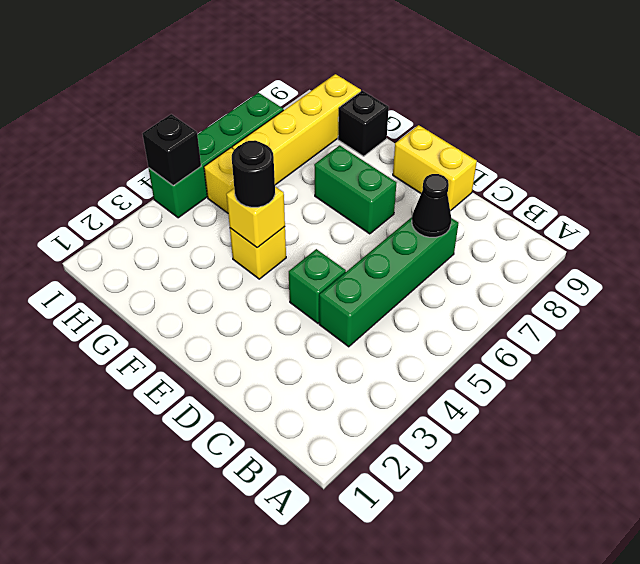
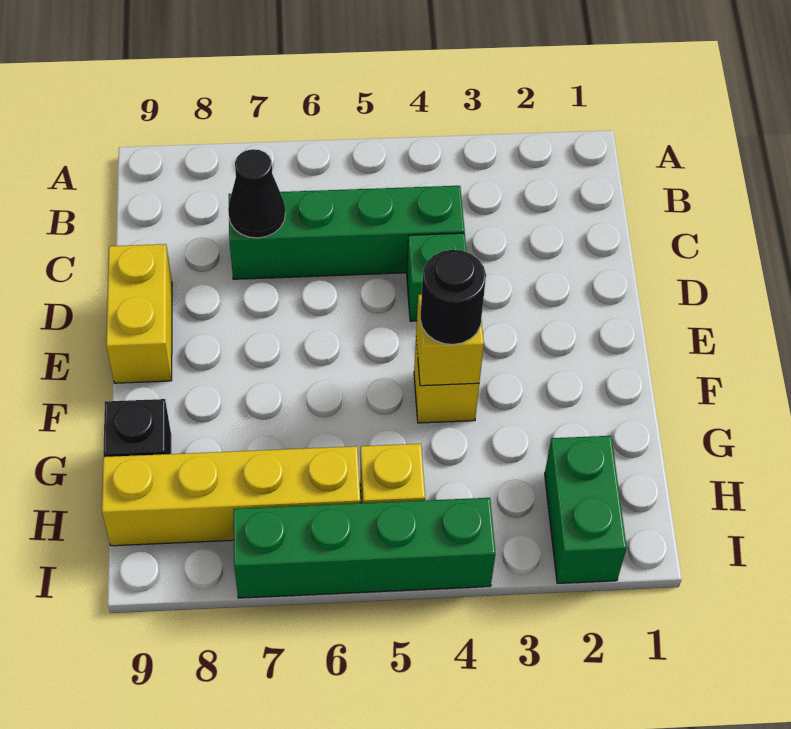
green brick E7:F7 level 1 -> green brick H2:I2 level 1
black brick I4 level 2 -> none

